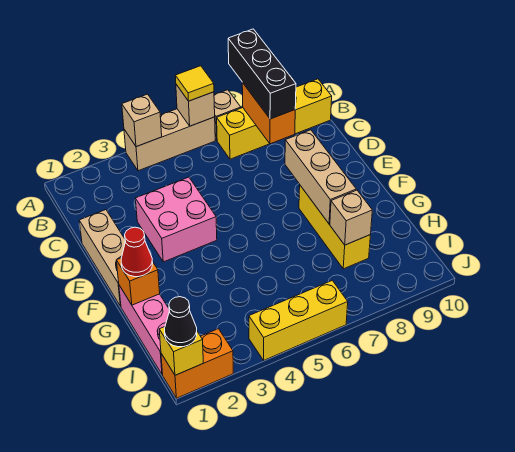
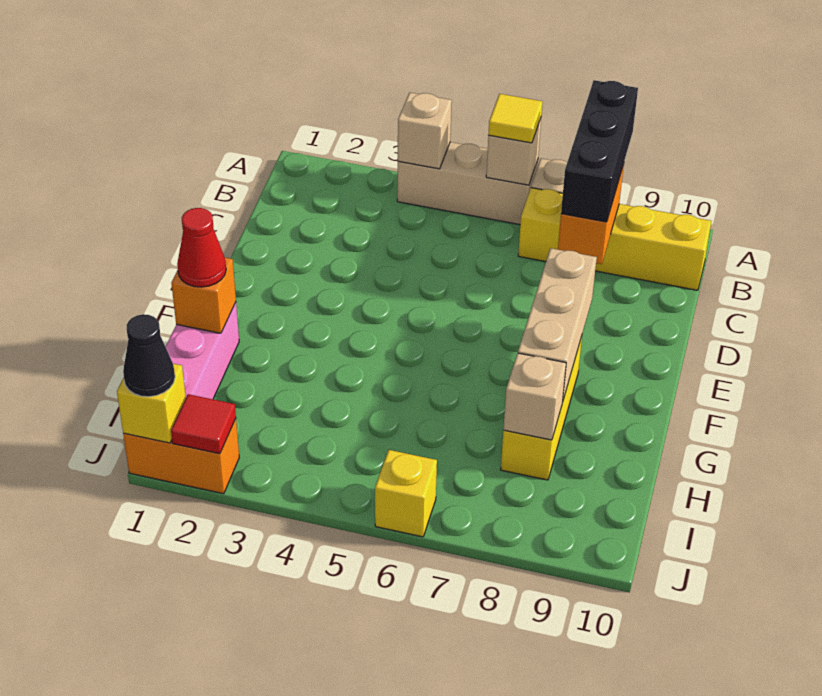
tan brick D1:F1 level 1 -> none
pink brick D3:E4 level 1 -> none
none -> red tile J2 level 2
yellow brick J4:J6 level 1 -> yellow brick J6 level 1

